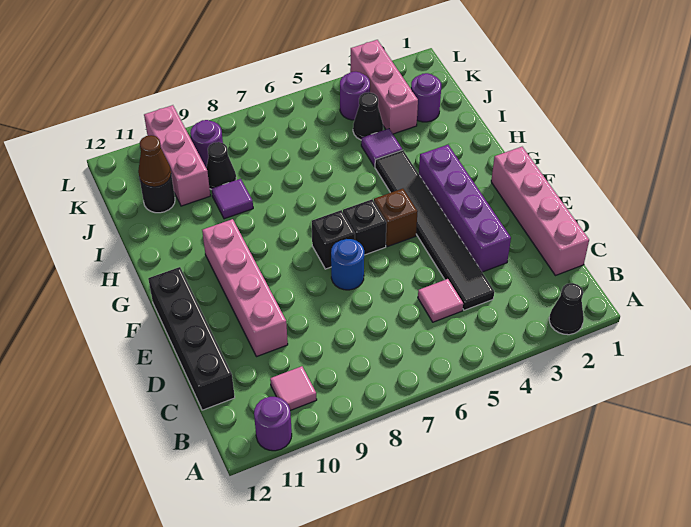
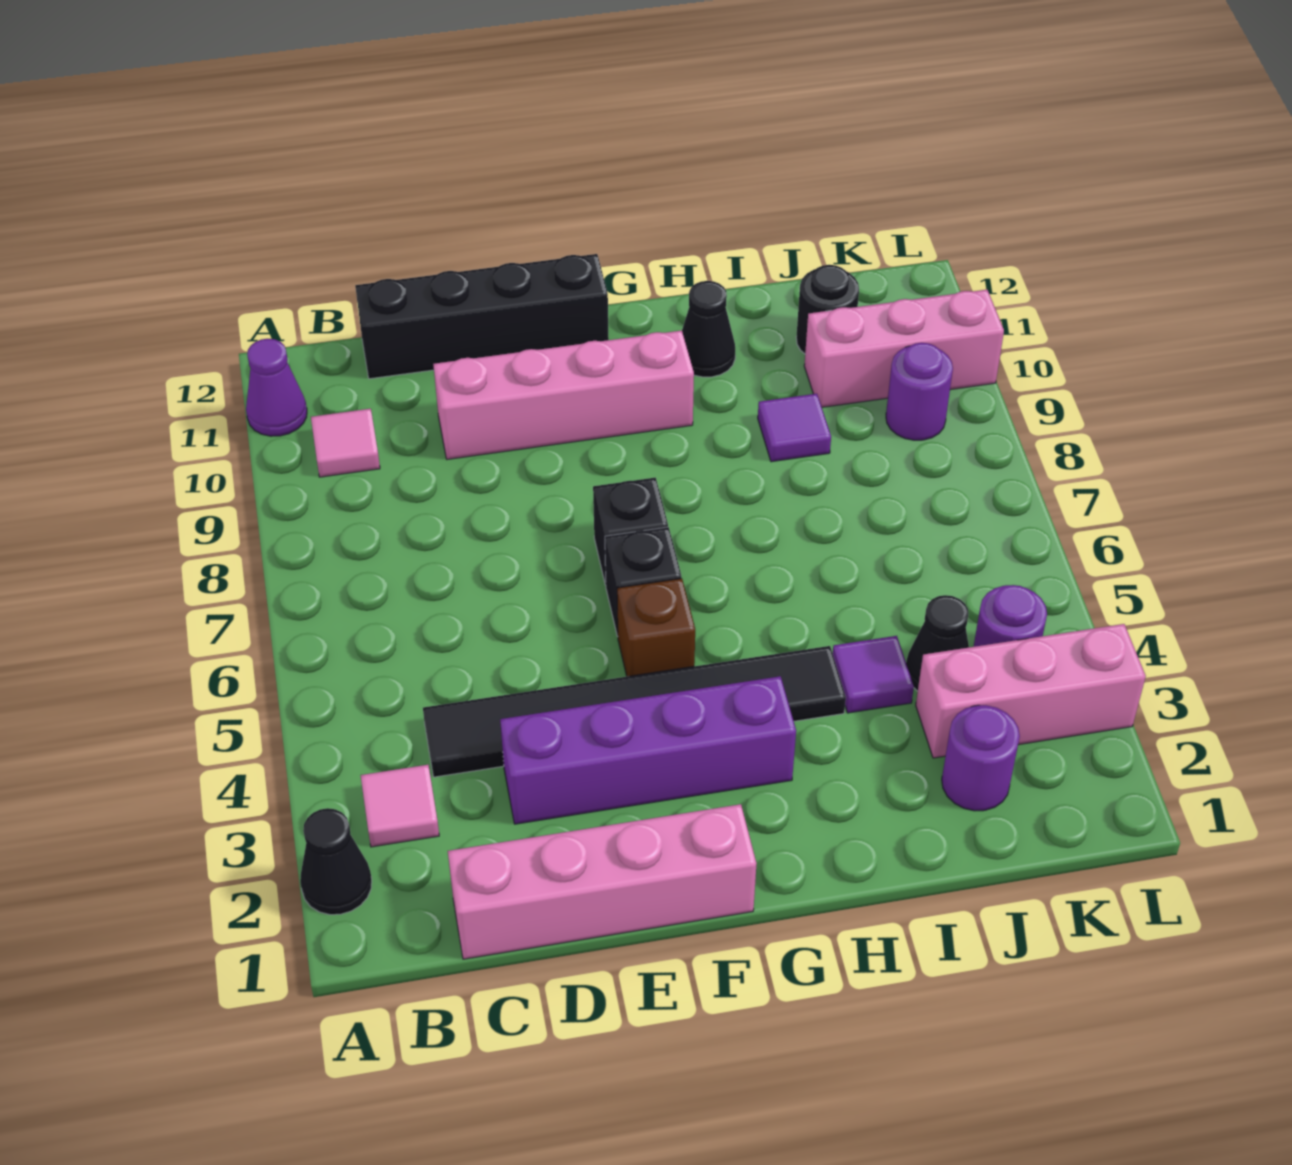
purple round brick A11 level 1 -> purple cone A11 level 1
pink tile C5 level 1 -> pink tile B3 level 1
blue round brick E7 level 1 -> none
black cone J9 level 1 -> black cone H11 level 1
brown cone J11 level 2 -> none

